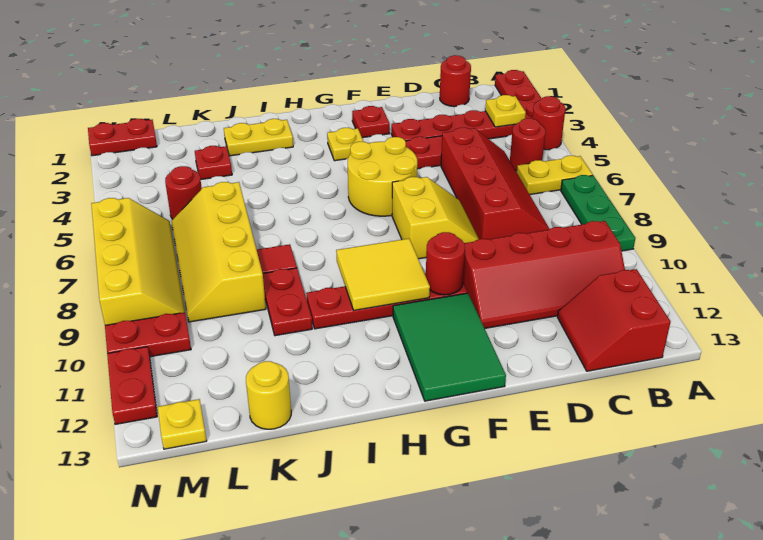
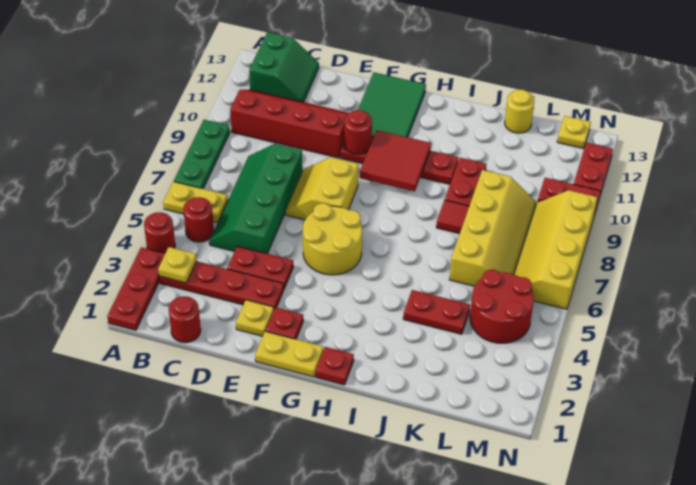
red slope B12:C13 level 1 top B -> green slope B12:C13 level 1 top B
red slope C5:D8 level 1 top D -> green slope C5:D8 level 1 top D
yellow plate G3 level 1 -> yellow plate E2 level 1
yellow tile G9:H10 level 2 -> red tile G9:H10 level 2
yellow plate I2:J2 level 1 -> yellow plate F1:G1 level 1
red plate K3 level 1 -> red plate H1 level 1
red round brick L5 level 1 -> red round brick L4:M5 level 1
red plate M1:N1 level 1 -> red plate J4:K4 level 1

